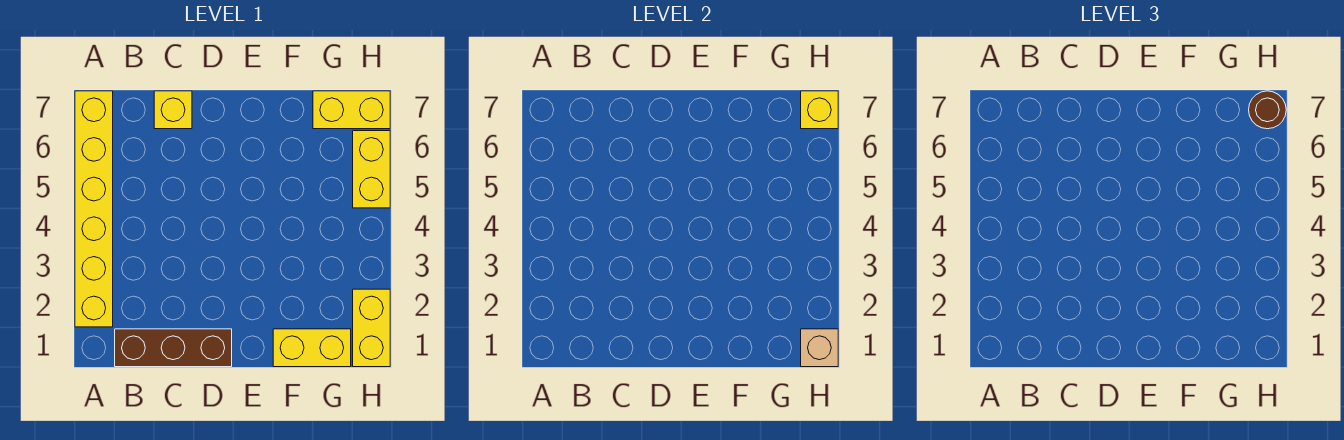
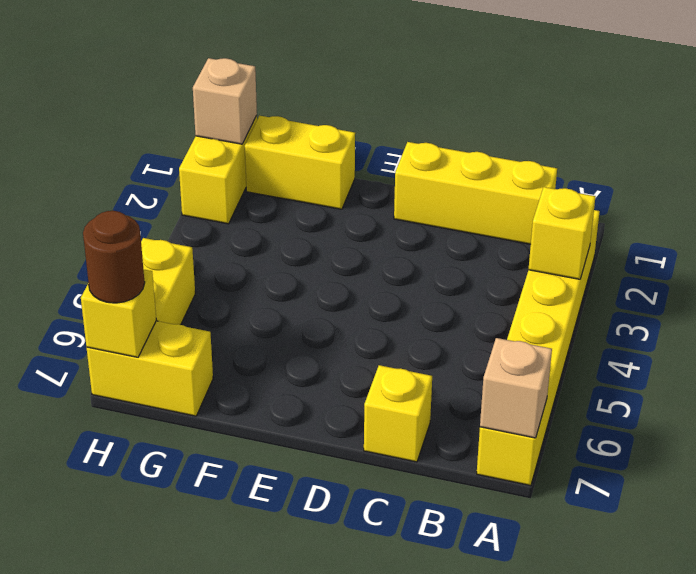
none -> yellow brick A3 level 2
none -> tan brick A7 level 2
brown brick B1:D1 level 1 -> yellow brick B1:D1 level 1

